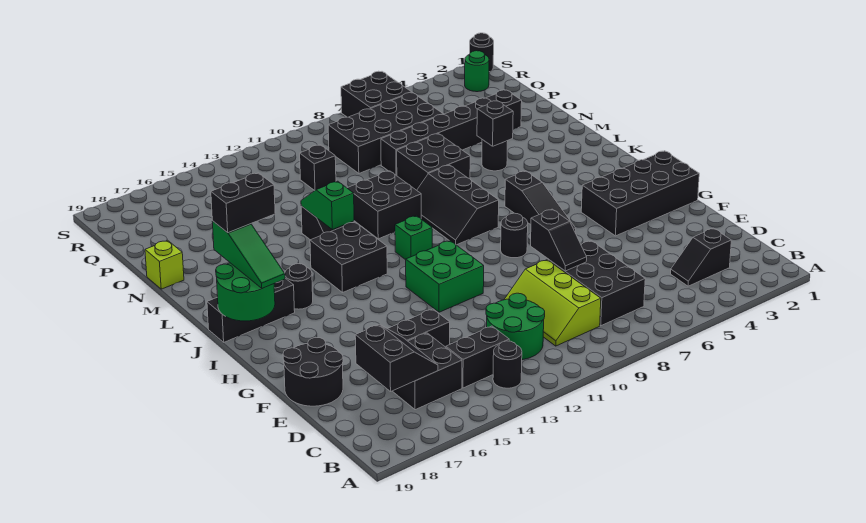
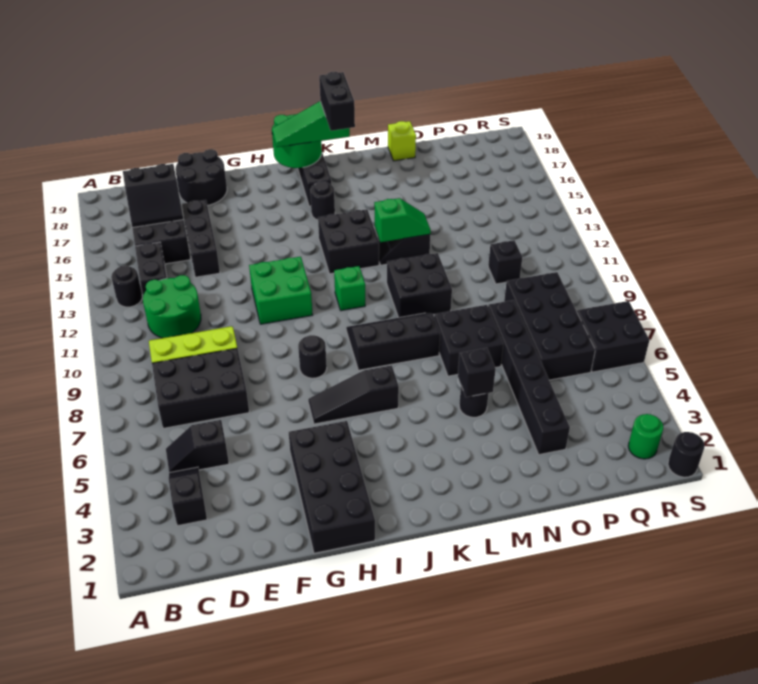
black slope E8:F8 level 2 top F -> black slope C5:D5 level 1 top D

